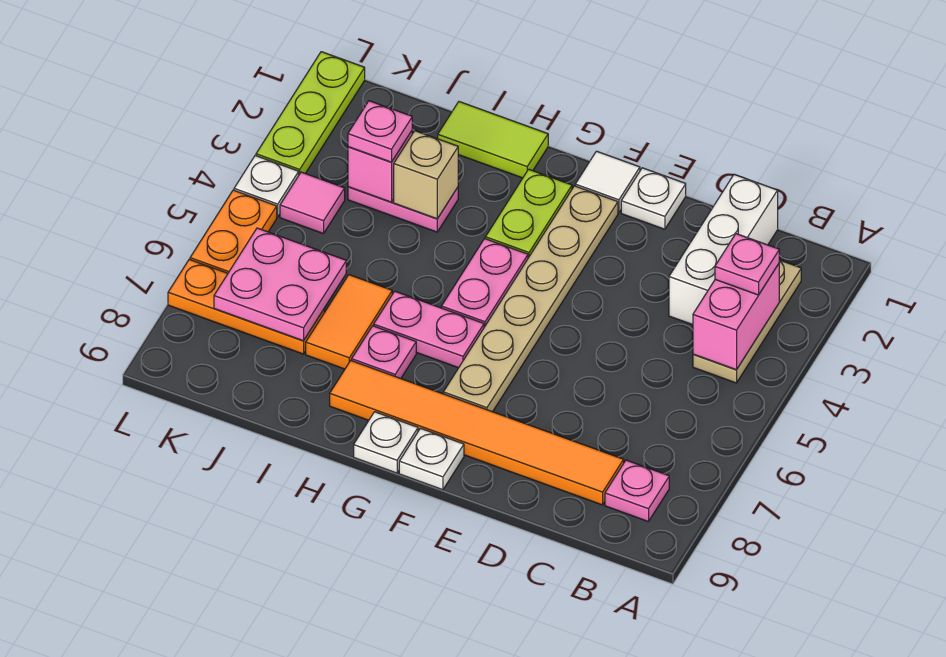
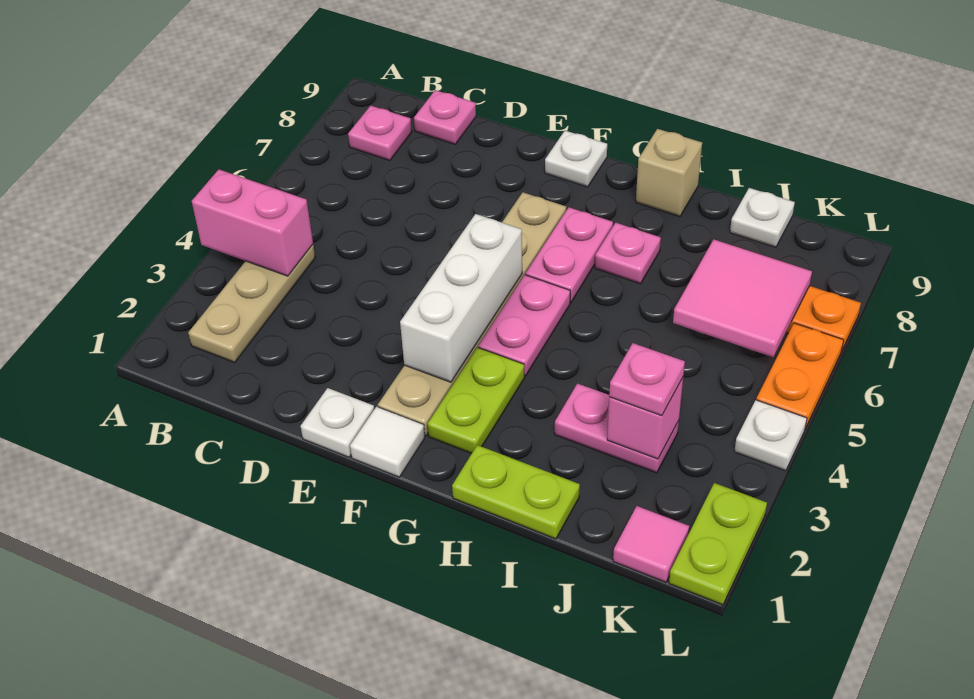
pink brick B3:B4 level 2 -> pink brick A4:B4 level 2
pink plate B3 level 3 -> pink plate C9 level 1
white brick C1:C3 level 1 -> white brick F3:F5 level 2
orange tile C8:H8 level 1 -> none
pink plate G6:H6 level 1 -> pink plate G6:G7 level 1
white plate G9 level 1 -> white plate J9 level 1
lime tile H1:I1 level 1 -> lime plate H1:I1 level 1
tan brick I3 level 2 -> tan brick H9 level 1
orange tile I6:I7 level 1 -> none
pink plate J6:K7 level 2 -> pink tile J6:K7 level 2
pink tile K4 level 1 -> pink tile K1 level 1
lime plate L1:L3 level 1 -> lime plate L1:L2 level 1

